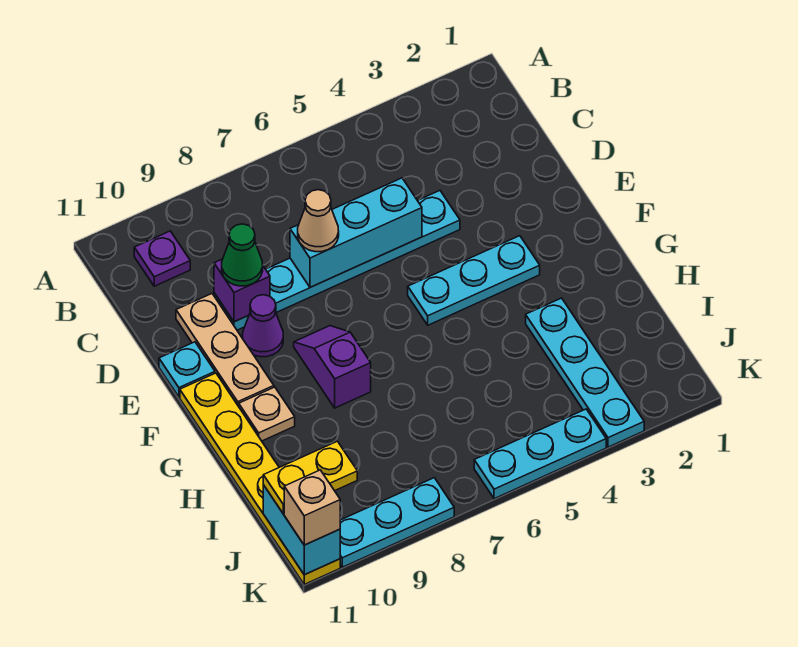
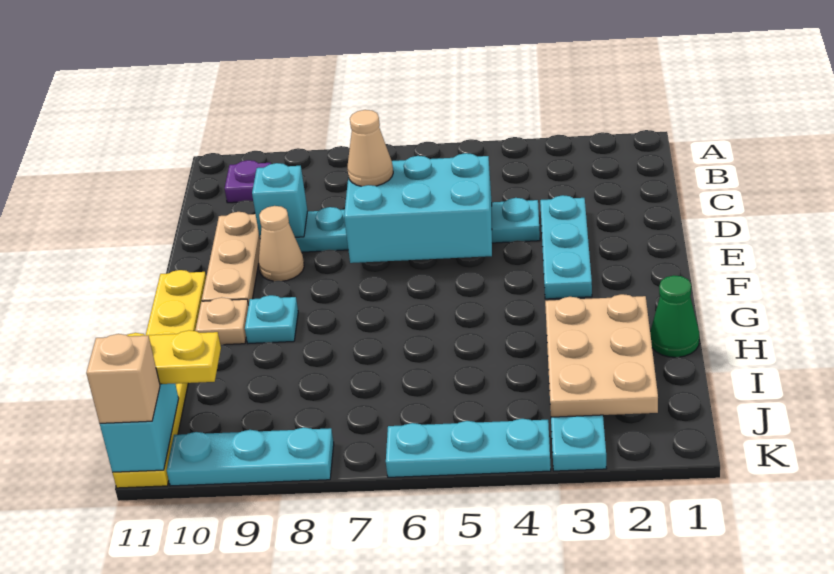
cyan brick D5:D7 level 2 -> cyan brick D5:E7 level 2
purple brick D9 level 2 -> cyan brick D9 level 2
green cone D9 level 3 -> green cone H1 level 1
purple cone E9 level 1 -> tan cone E9 level 1
cyan plate E11 level 1 -> cyan plate G9 level 1
cyan plate F3:F5 level 1 -> cyan plate D3:F3 level 1
purple slope F8:G8 level 1 top G -> none
none -> tan plate H2:J3 level 2

